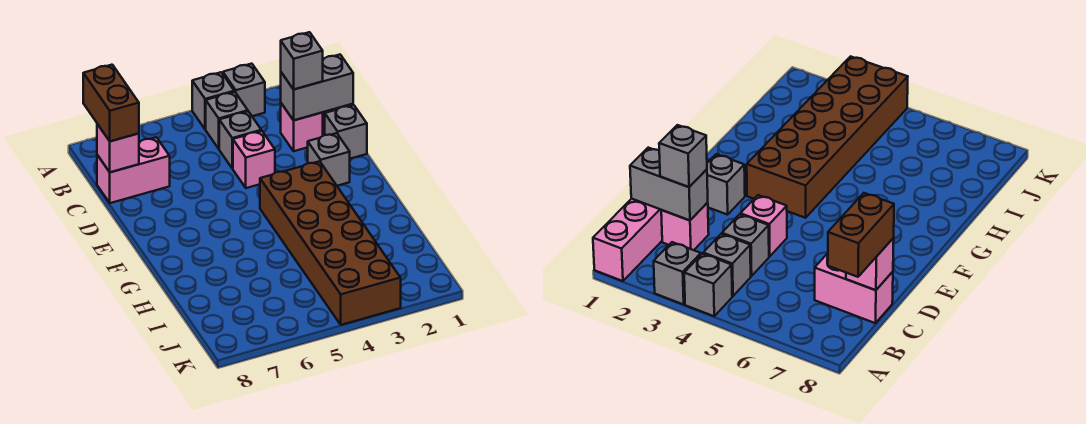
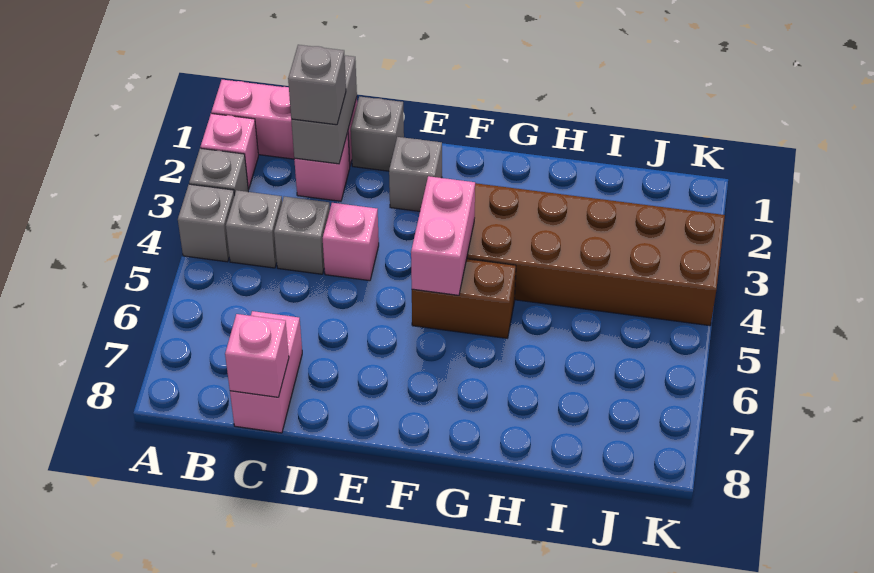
none -> pink brick A2 level 1
brown brick B8:C8 level 3 -> brown brick F5:G5 level 1
none -> pink brick F4:F5 level 2

